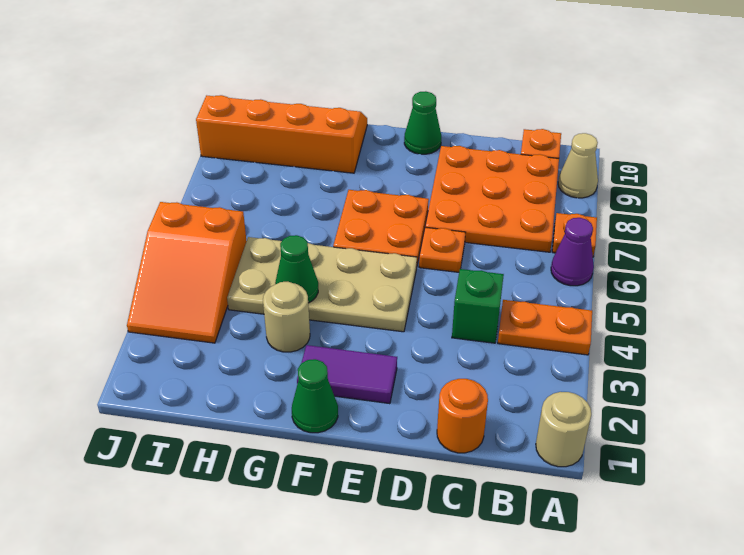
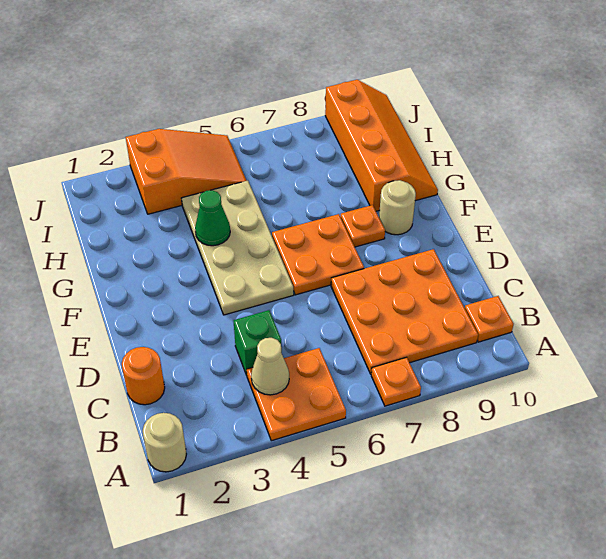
orange plate A4:B4 level 1 -> orange plate A4:B5 level 1
purple cone A6 level 1 -> none
tan cone A9 level 1 -> tan cone B4 level 2
orange plate D6 level 1 -> orange plate F8 level 1
purple tile E2:F2 level 1 -> none
green cone E10 level 1 -> none
green cone F1 level 1 -> none
tan round brick G3 level 1 -> tan round brick F9 level 1
orange slope I3:J5 level 1 top 5 -> orange slope I3:J5 level 1 top 3

